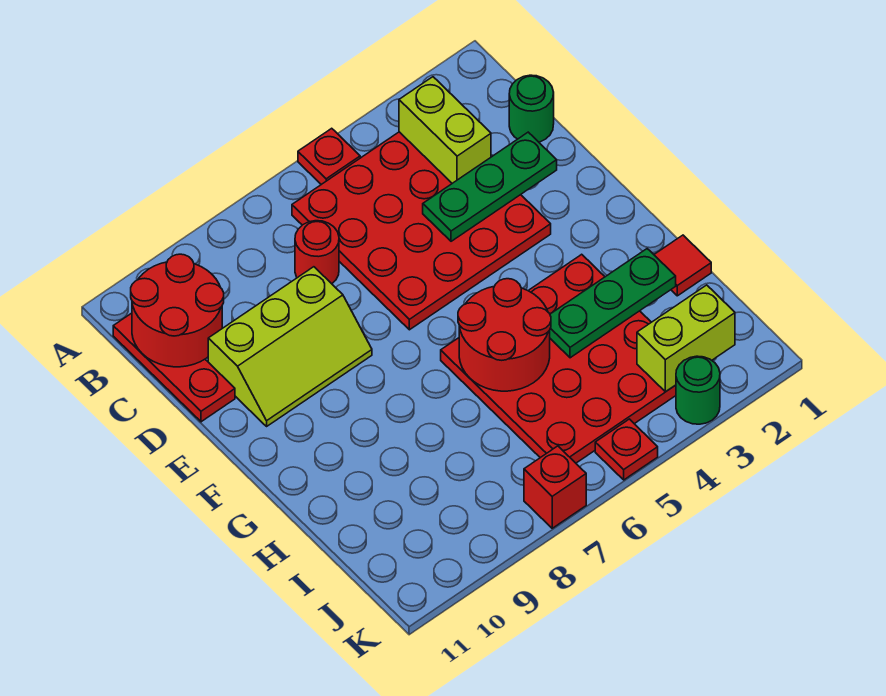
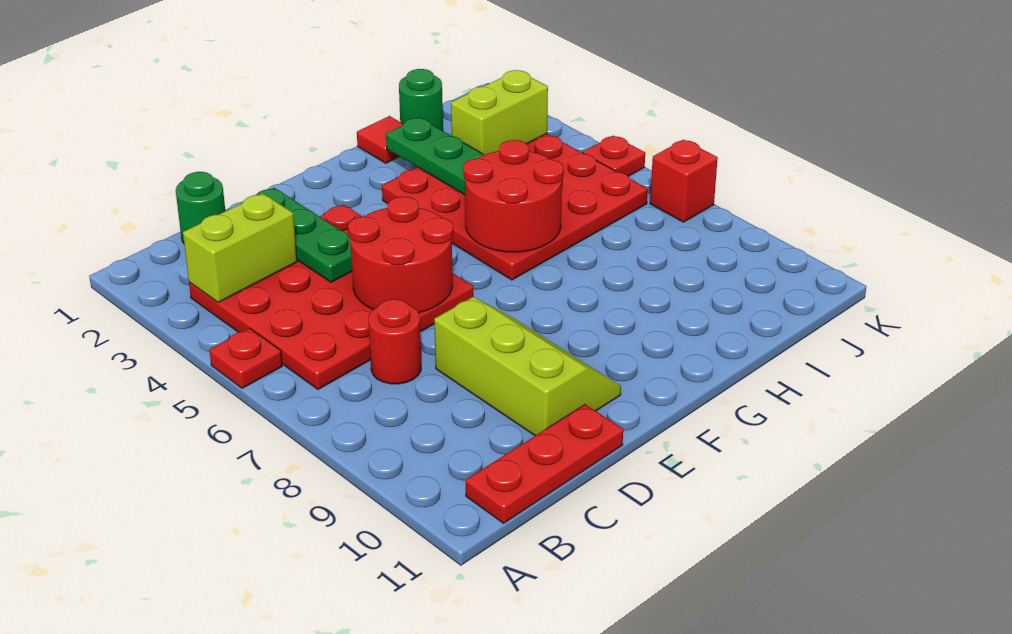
red round brick B10:C11 level 2 -> red round brick D5:E6 level 2
lime brick J2:J3 level 2 -> lime brick I3:J3 level 2
green round brick K3 level 1 -> green round brick I1 level 1

